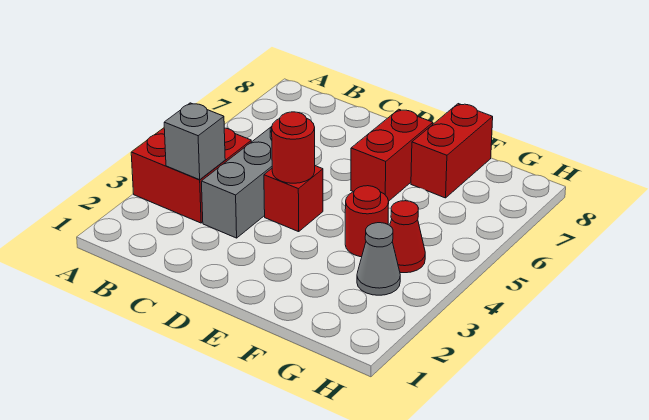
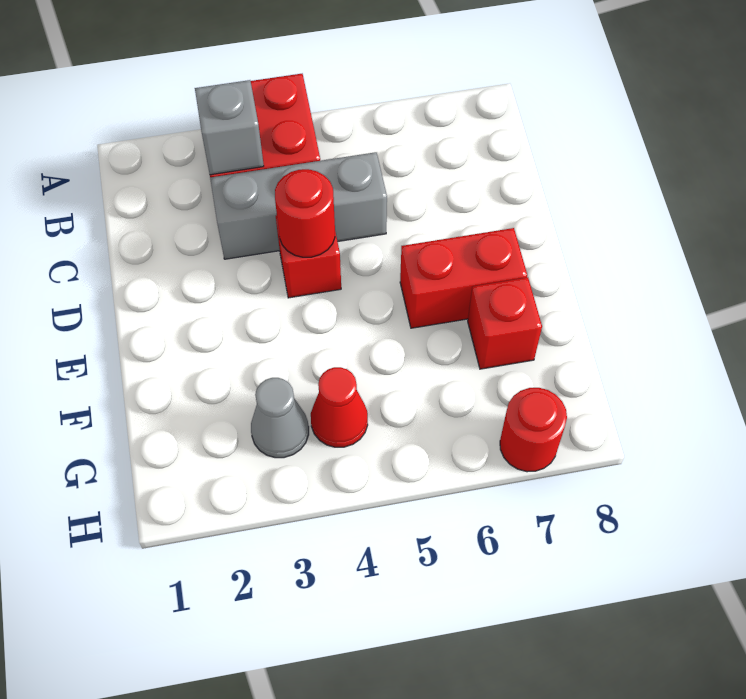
red round brick F4 level 1 -> red round brick H7 level 1
red brick F7:F8 level 1 -> red brick F7 level 1

